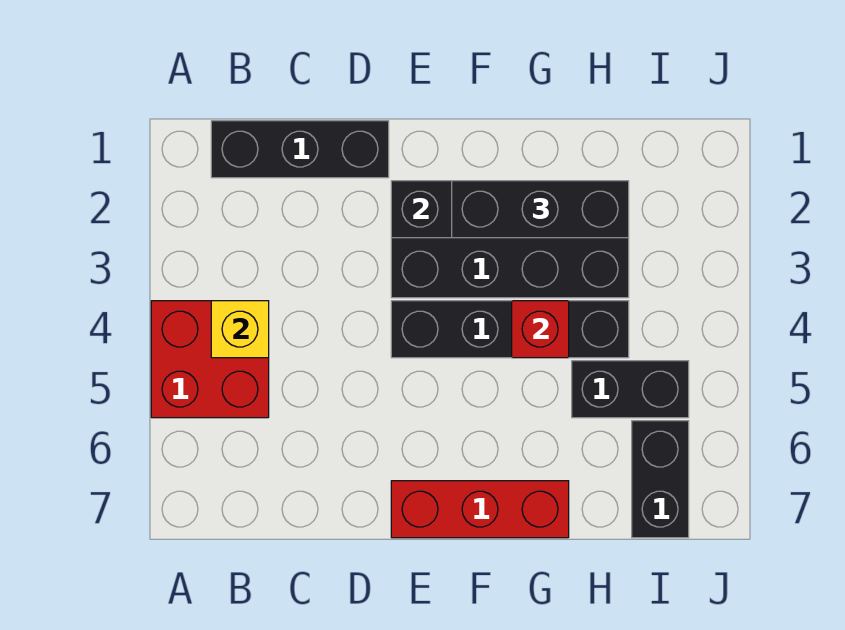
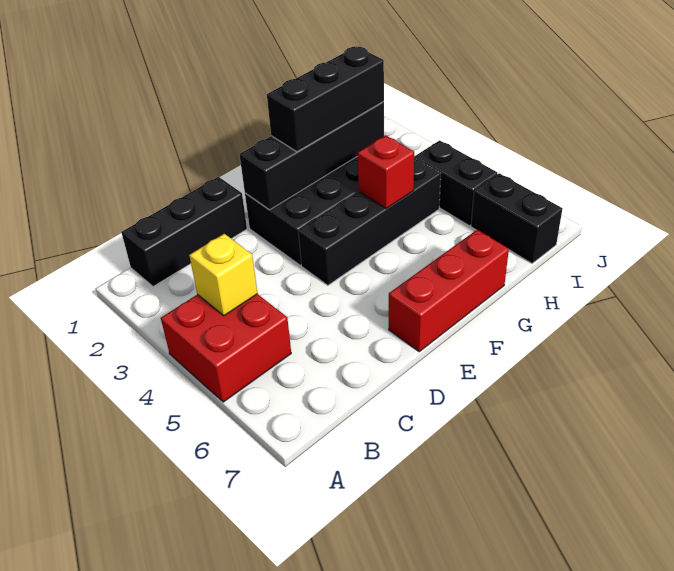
black brick H5:I5 level 1 -> black brick I4:I5 level 1

